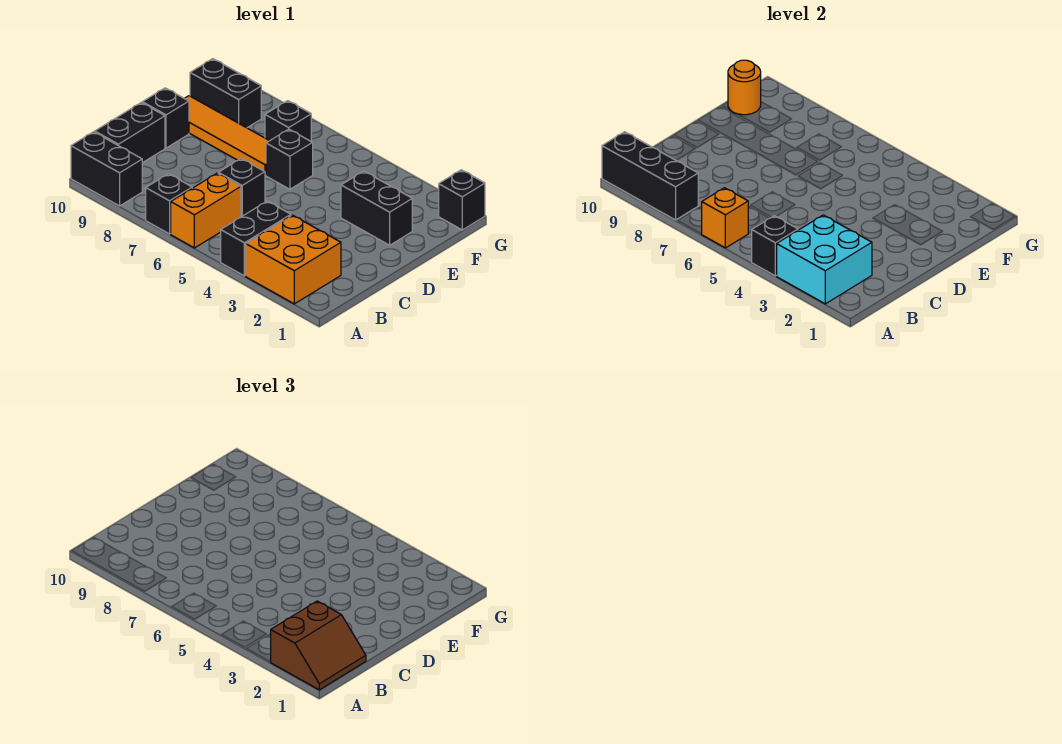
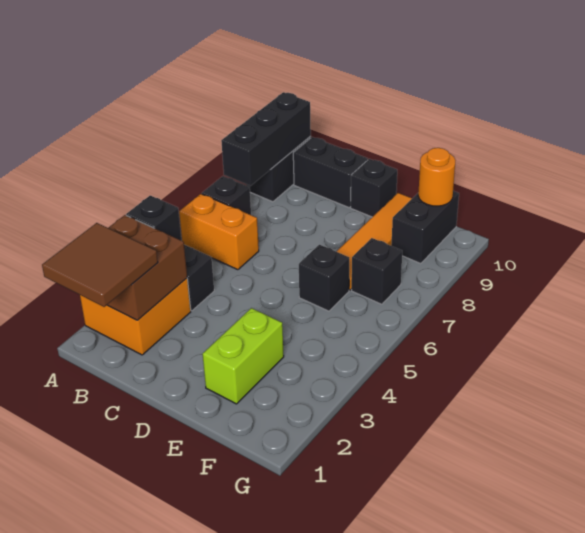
brown slope A1:B2 level 3 top 2 -> brown tile A1:B2 level 3
cyan brick A2:B3 level 2 -> brown brick A2:B3 level 2
orange brick A6 level 2 -> none
black brick C6 level 1 -> none
black brick E2:E3 level 1 -> lime brick E2:E3 level 1
black brick G1 level 1 -> none

